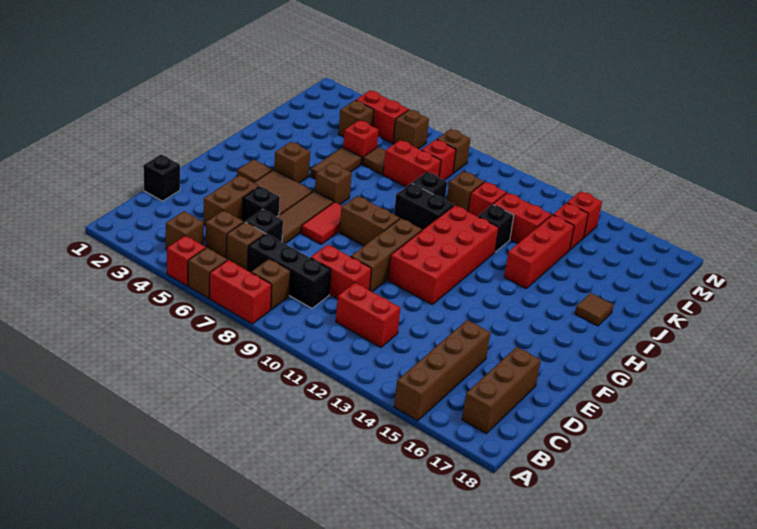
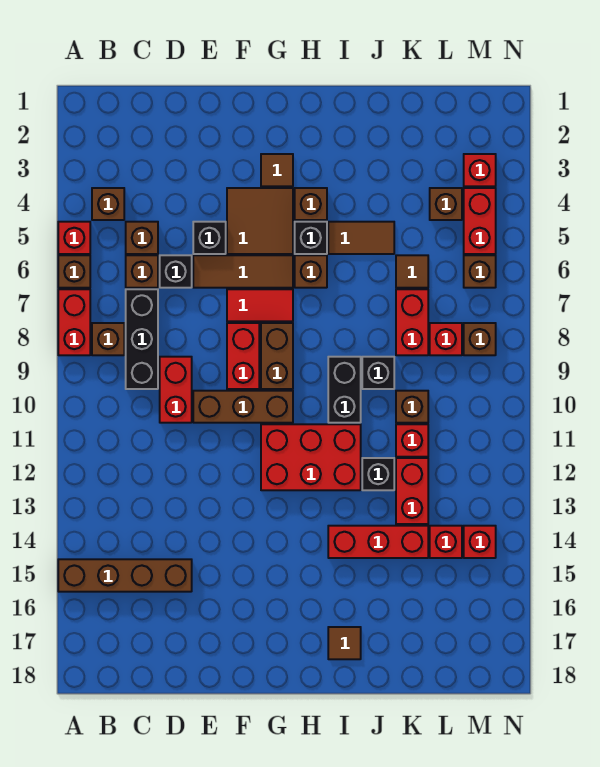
brown brick B17:D17 level 1 -> none
red brick C11:C12 level 1 -> red brick F8:F9 level 1
black brick D1 level 1 -> black brick H5 level 1
brown brick D4:E4 level 1 -> none
red brick F11:I12 level 1 -> red brick G11:I12 level 1
red brick K5 level 1 -> red brick M3 level 1

